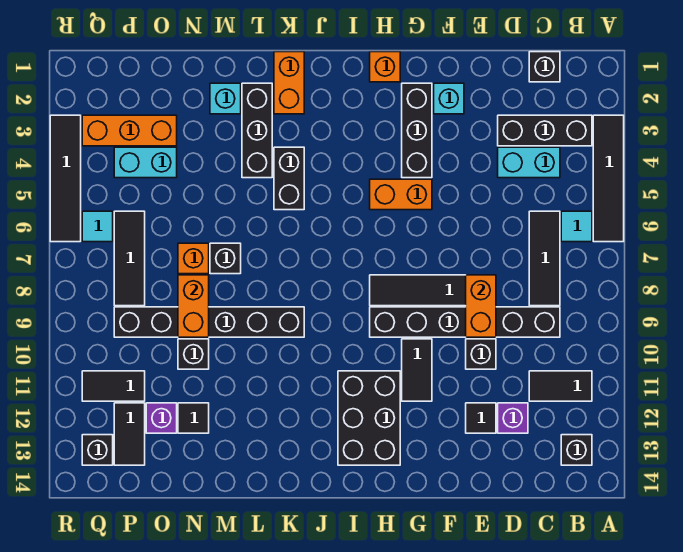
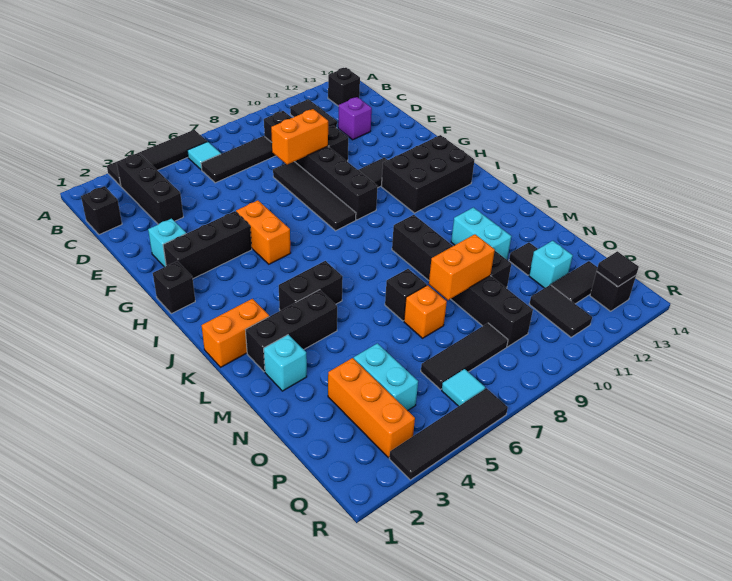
cyan brick C4:D4 level 1 -> cyan brick L11:M11 level 1
black tile E12 level 1 -> black tile Q13 level 2
orange brick H1 level 1 -> black brick H1 level 1
purple brick O12 level 1 -> cyan brick O12 level 1

